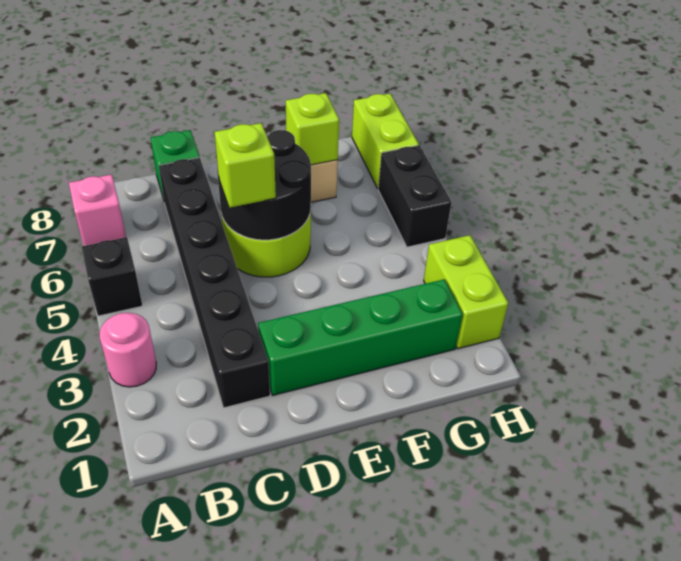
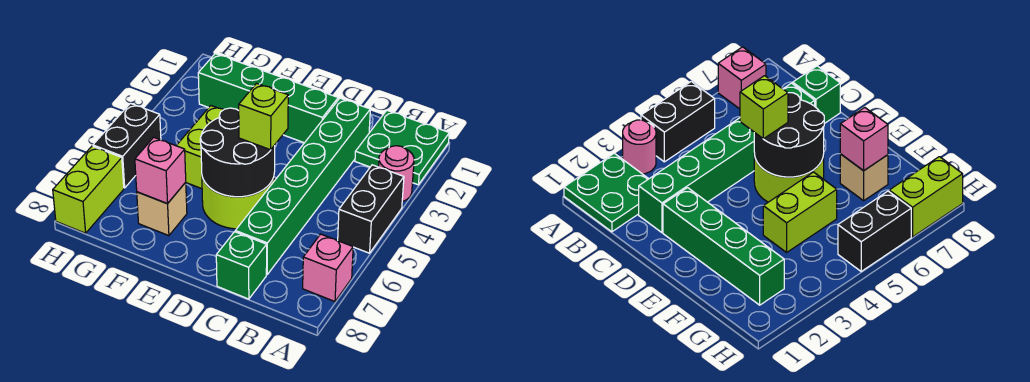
none -> green plate A1:B2 level 1
black brick A5 level 1 -> black brick A4:A5 level 1
black brick C2:C7 level 1 -> green brick C2:C7 level 1
lime brick F7 level 2 -> pink brick F7 level 2
lime brick H2:H3 level 1 -> lime brick F4:F5 level 1

